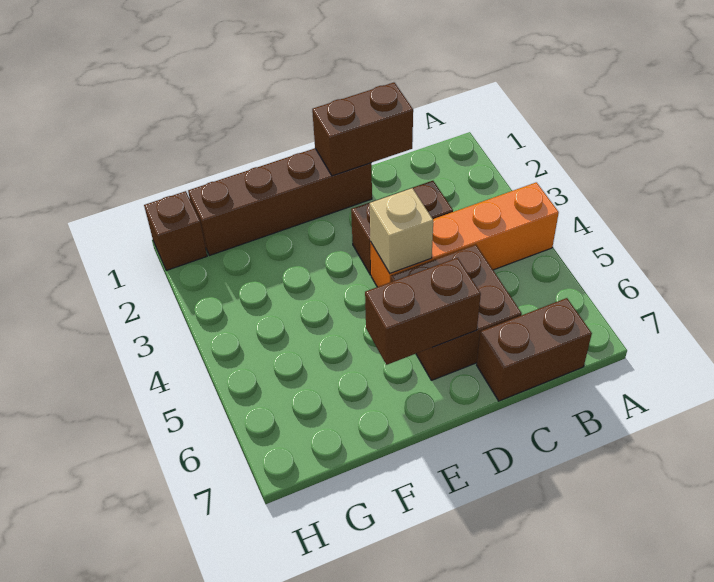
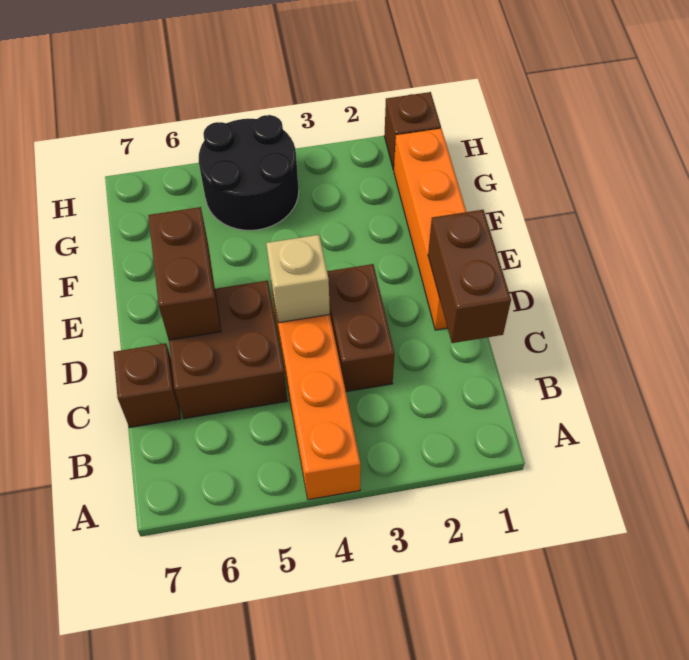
brown brick B7:C7 level 1 -> brown brick C7 level 1
brown brick D1:G1 level 1 -> orange brick D1:G1 level 1
none -> black round brick G4:H5 level 1

